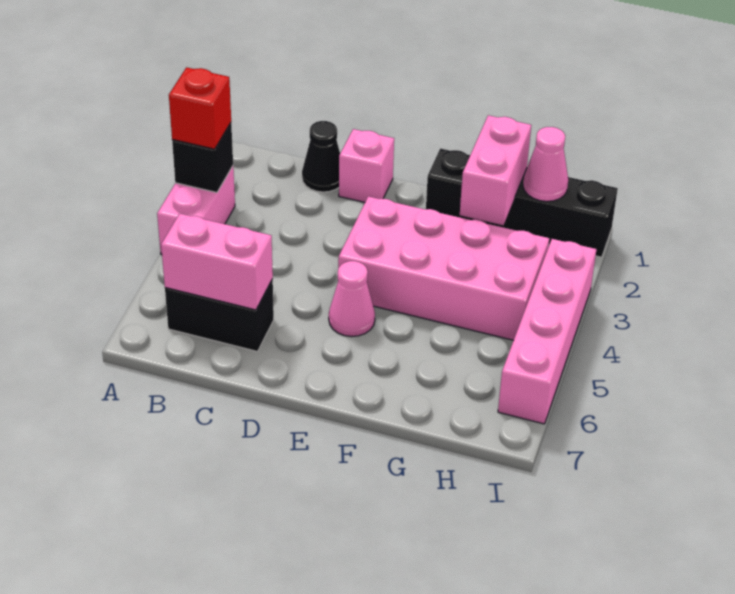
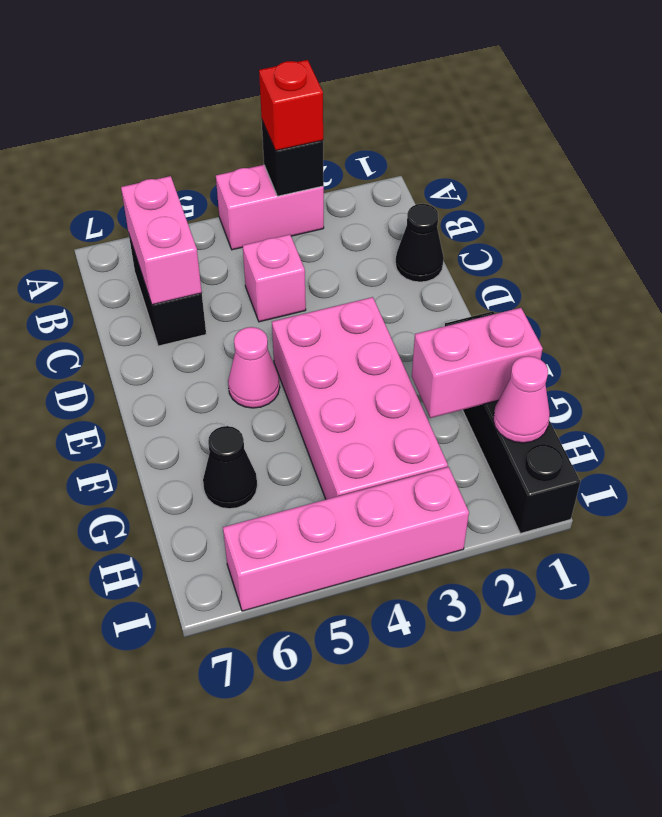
pink brick D1 level 1 -> pink brick C4 level 1
none -> black cone G6 level 1

